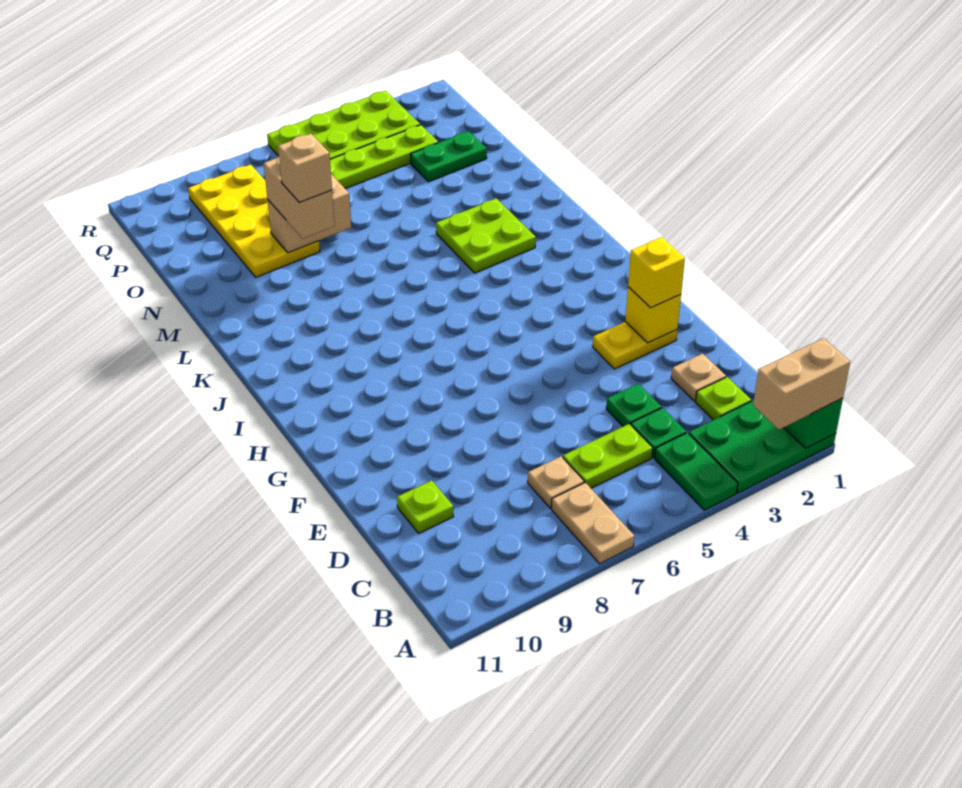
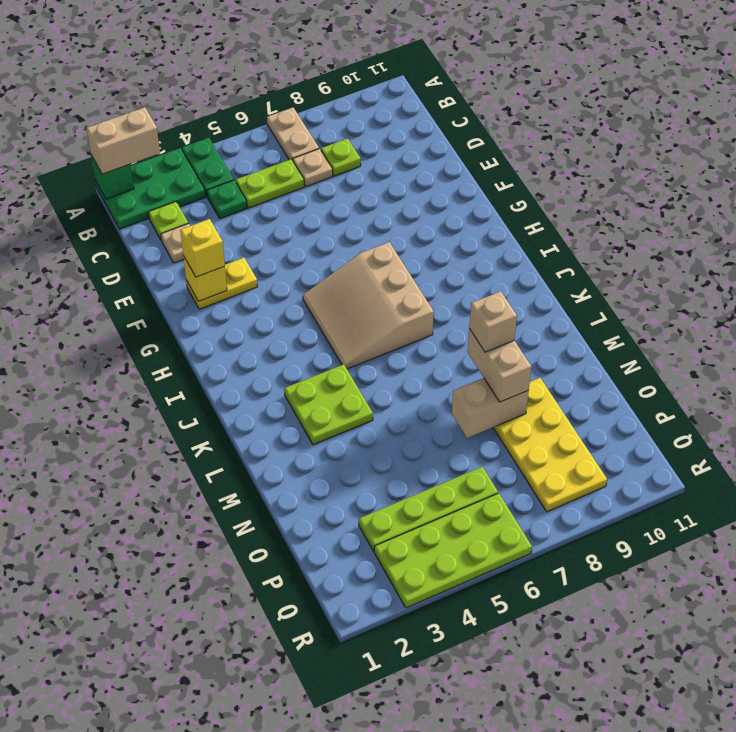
green plate D4 level 1 -> none
lime plate D10 level 1 -> lime plate C8 level 1
none -> tan slope H5:J7 level 1 top 7
green plate O2:O3 level 1 -> none

